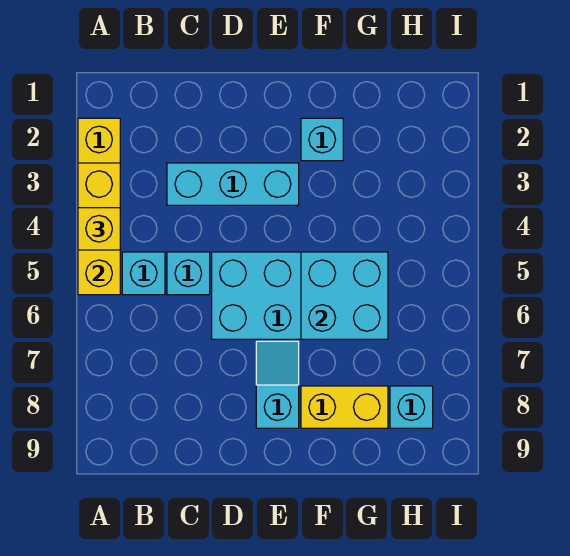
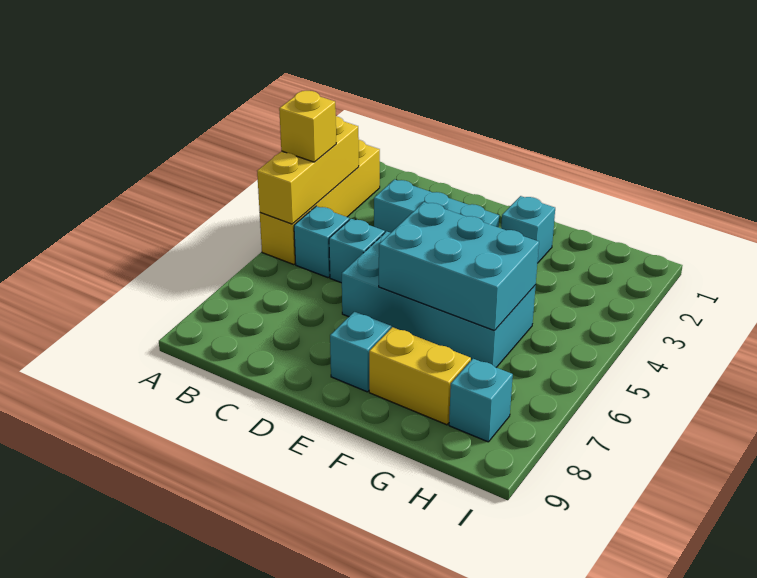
cyan brick F5:G6 level 2 -> cyan brick E5:G6 level 2

